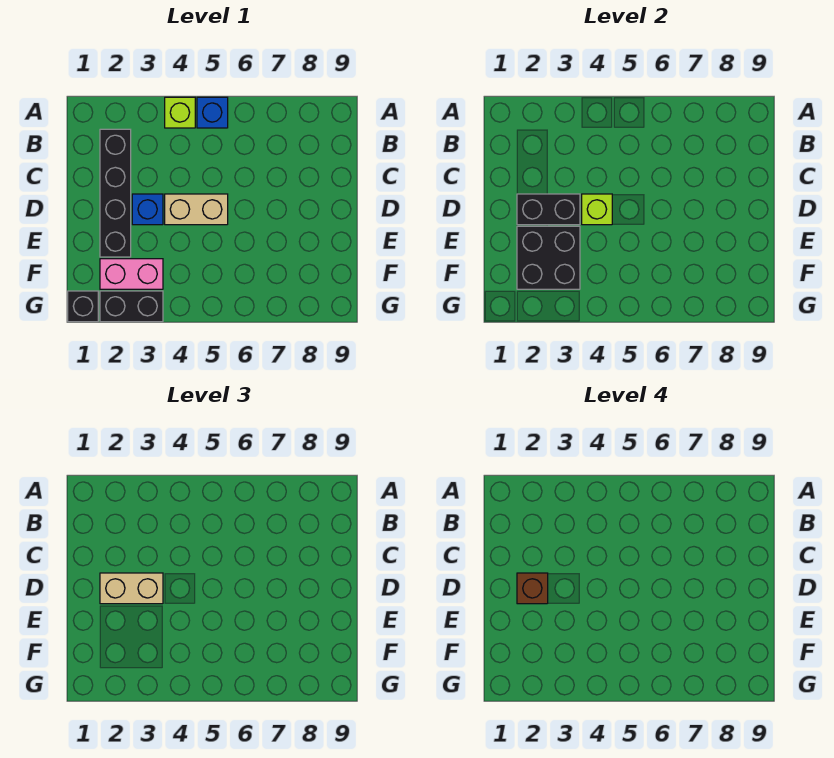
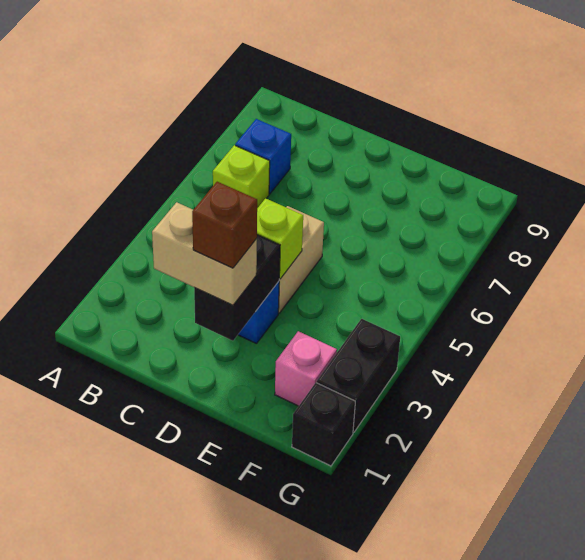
lime brick A4 level 1 -> lime brick B6 level 1
blue brick A5 level 1 -> blue brick B7 level 1
black brick B2:E2 level 1 -> none
tan brick D2:D3 level 3 -> tan brick C2:D2 level 3
black brick E2:F3 level 2 -> none
pink brick F2:F3 level 1 -> pink brick F2 level 1

